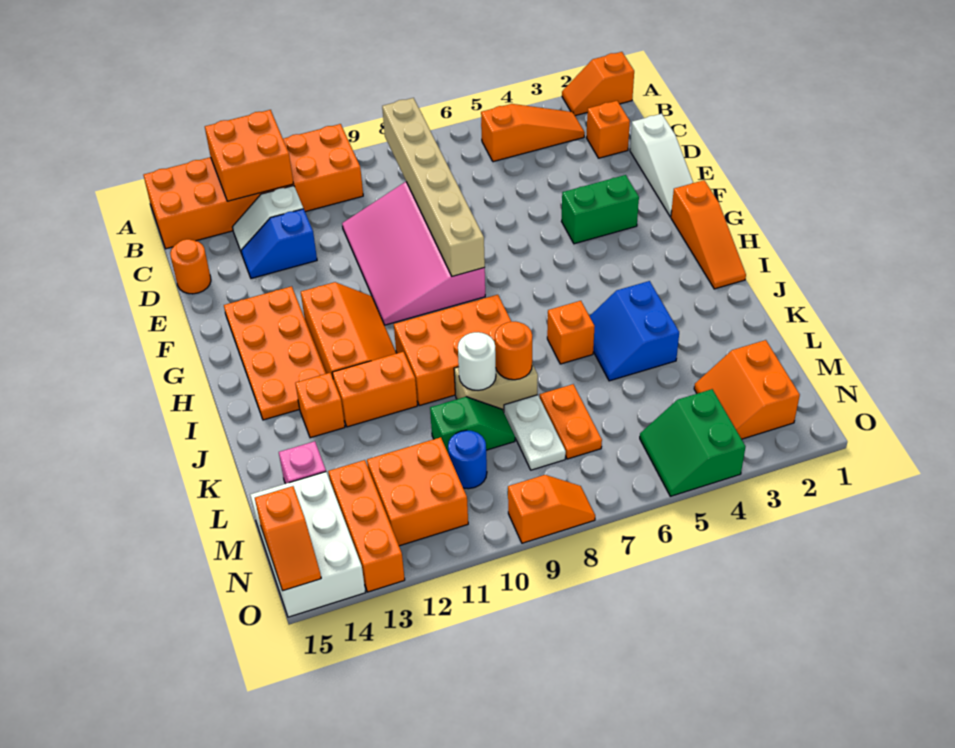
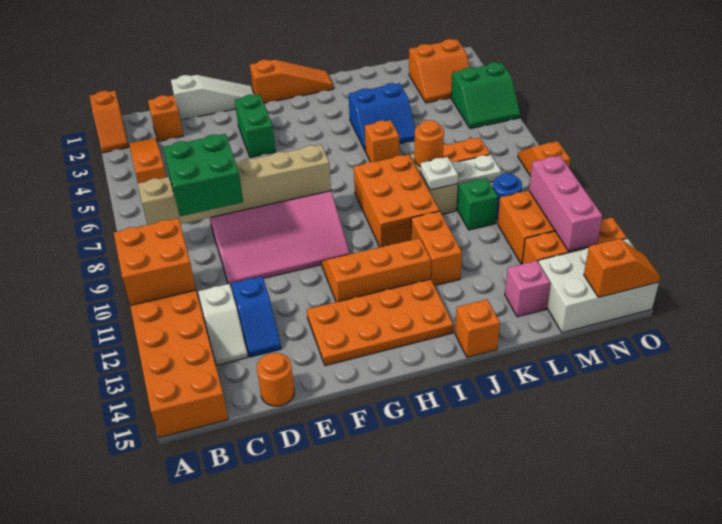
orange brick A12:B13 level 2 -> orange brick A10:B11 level 2
none -> green brick C8:D9 level 3
orange brick J13 level 1 -> orange brick J15 level 1
white round brick K9 level 2 -> white plate K9 level 2
none -> pink brick N11:N13 level 2

